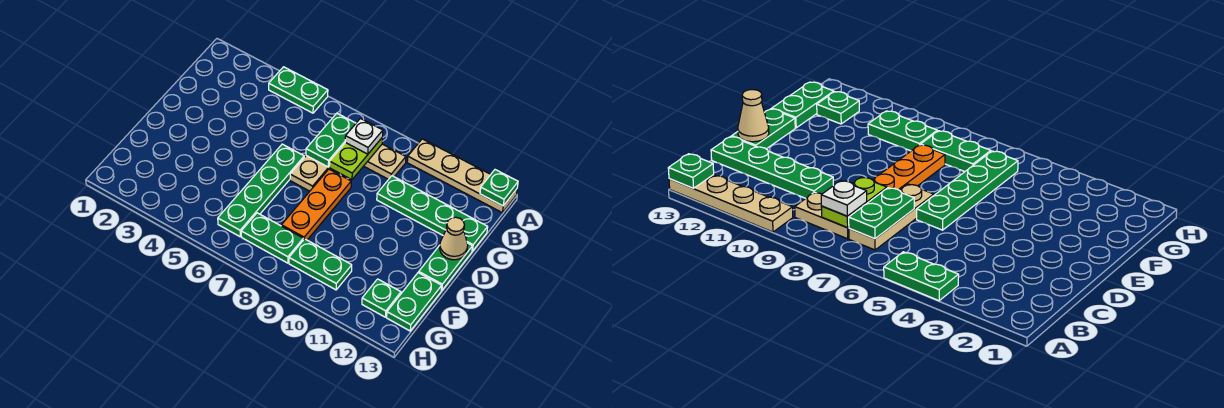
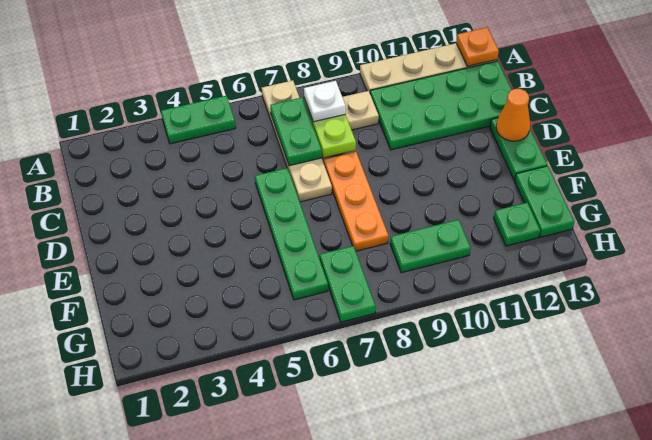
green plate A13 level 2 -> orange plate A13 level 2
tan plate B7:D7 level 1 -> tan plate A7:D7 level 1
green plate C10:C13 level 1 -> green plate B10:C13 level 1
tan cone D13 level 2 -> orange cone D13 level 2
green plate G7:G8 level 1 -> green plate G7:H7 level 1

